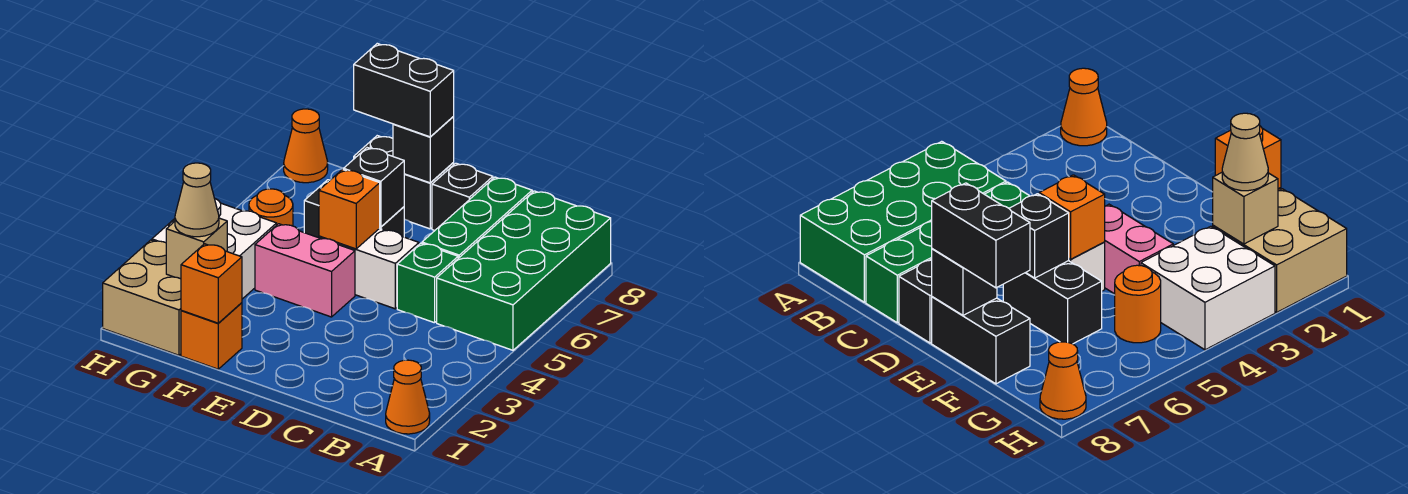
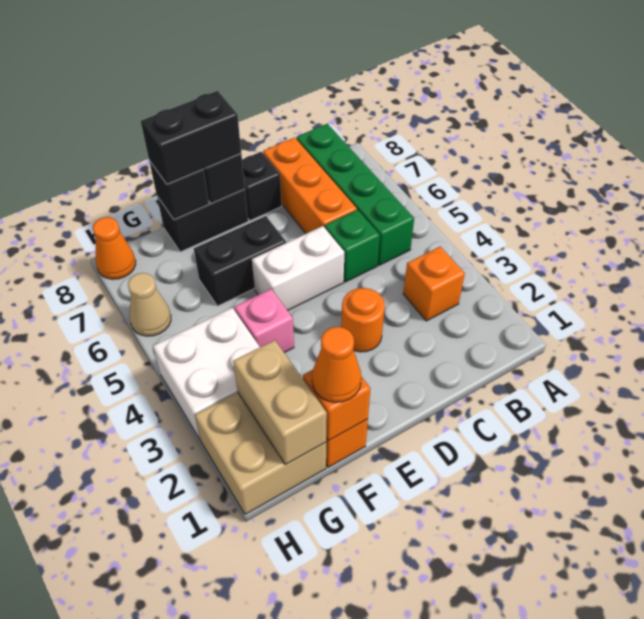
orange cone A1 level 1 -> orange cone F1 level 3
green brick A5:B8 level 1 -> green brick B5:B8 level 1
green brick C6:C8 level 1 -> orange brick C6:C8 level 1
pink brick E4:F4 level 1 -> pink brick F4 level 1
orange brick E5 level 2 -> orange brick B3 level 1
black brick E6 level 2 -> black brick F8 level 2
tan brick G2 level 2 -> tan brick G1:G2 level 2
tan cone G2 level 3 -> tan cone H6 level 1
orange round brick G5 level 1 -> orange round brick D3 level 1

